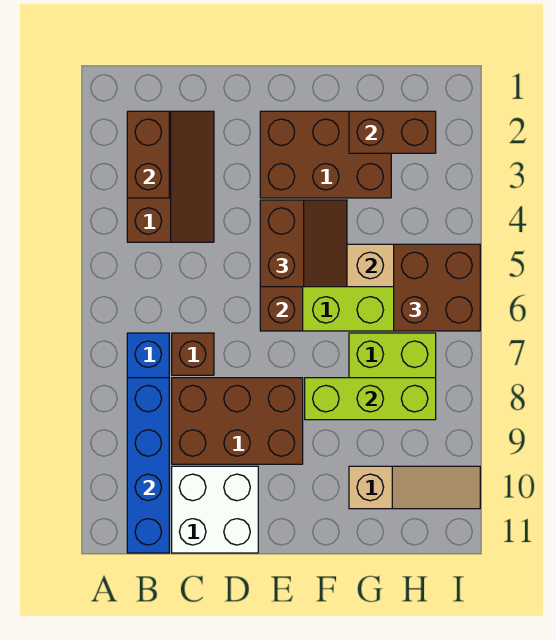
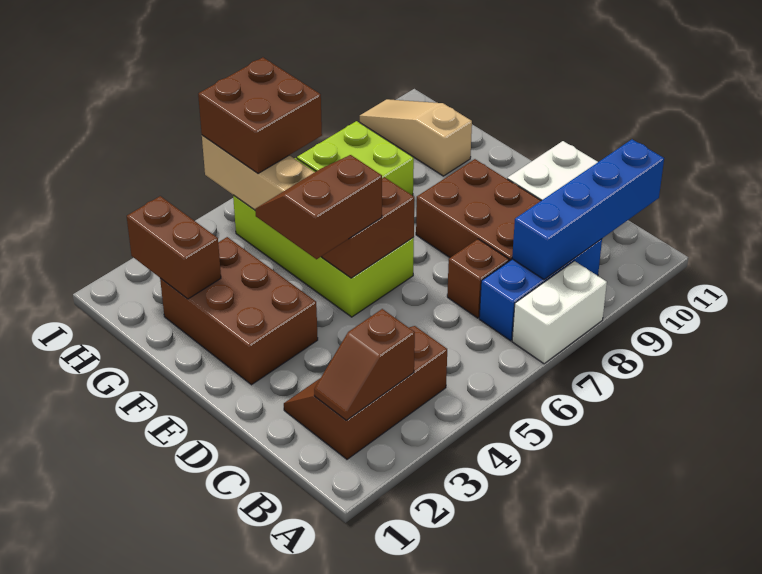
none -> white brick A7:A8 level 1
brown brick B2:B3 level 2 -> brown slope B2:B3 level 2 top 3
lime brick F8:H8 level 2 -> none

